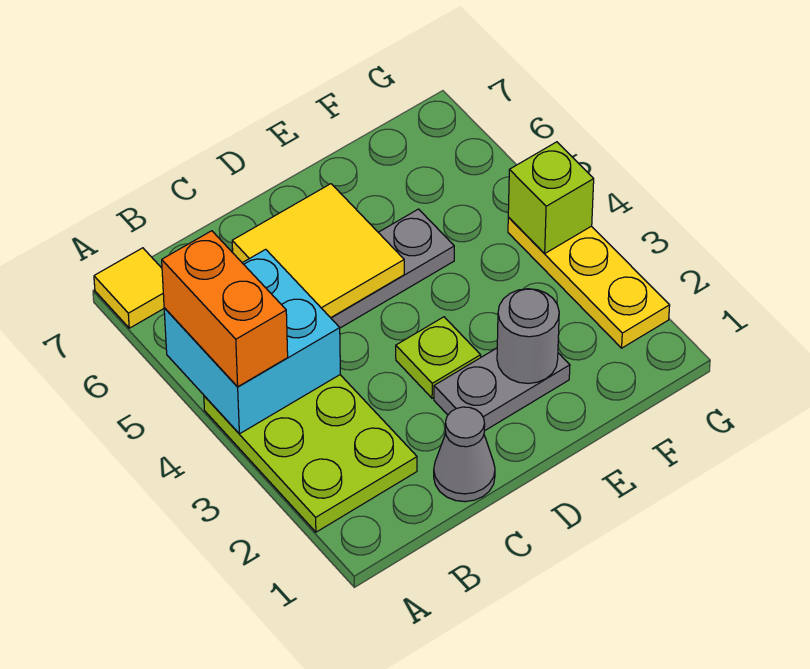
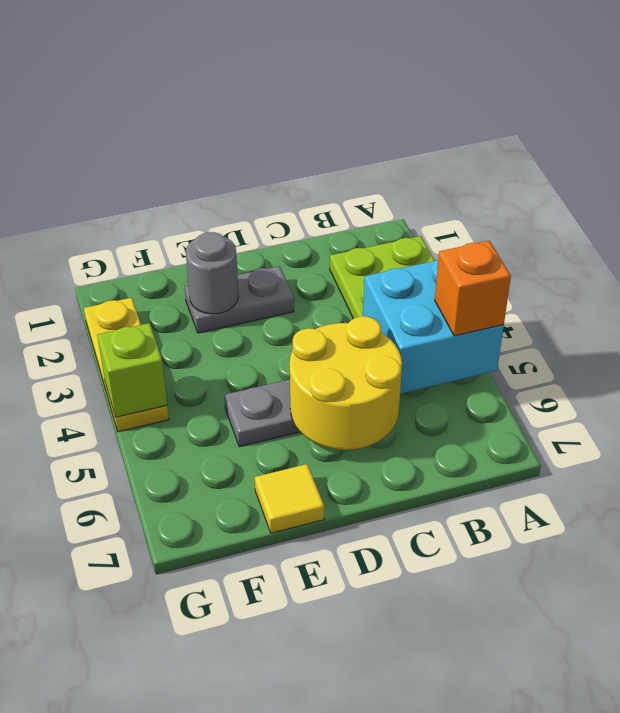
orange brick A4:A5 level 3 -> orange brick A5 level 3
yellow tile A7 level 1 -> yellow tile E7 level 1
grey cone C1 level 1 -> none
yellow tile C5:D6 level 2 -> yellow round brick C5:D6 level 2
lime plate D3 level 1 -> none

